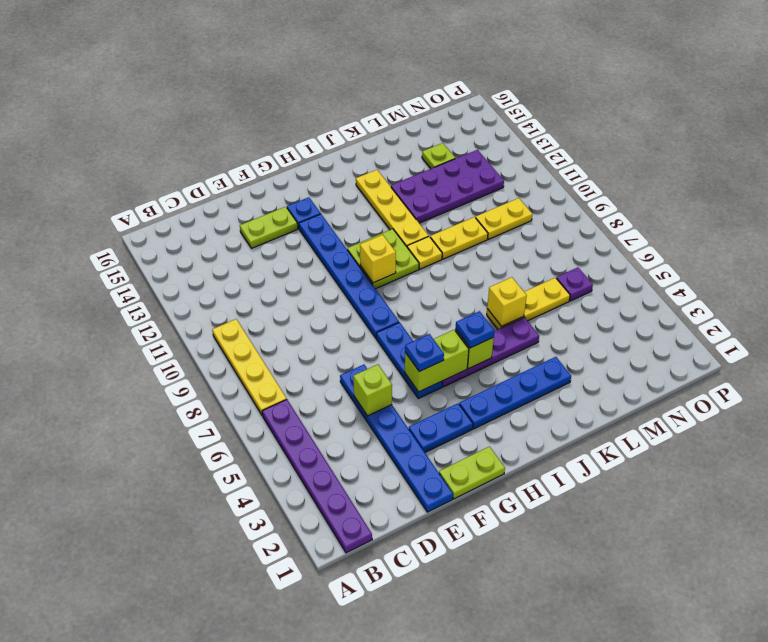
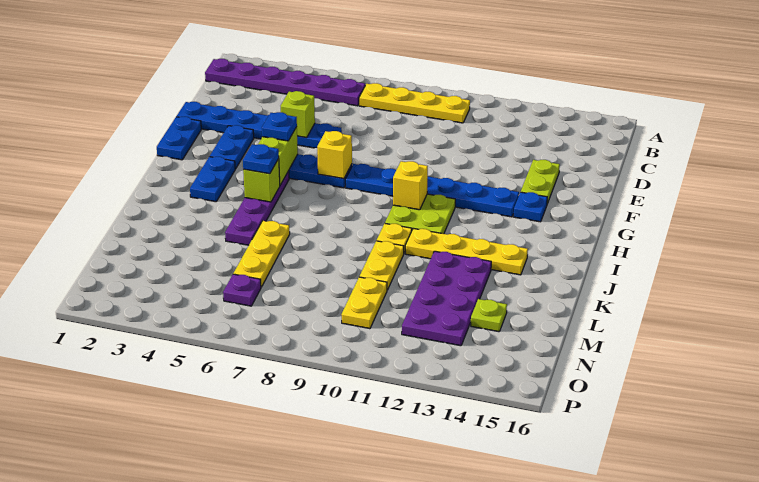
lime plate F1:G1 level 1 -> blue plate F1:G1 level 1
blue plate H3:K3 level 1 -> blue plate H3:I3 level 1
yellow brick K6 level 2 -> yellow brick G7 level 2

